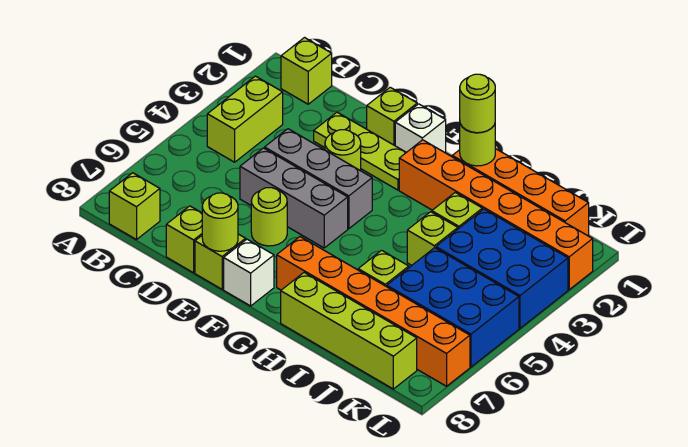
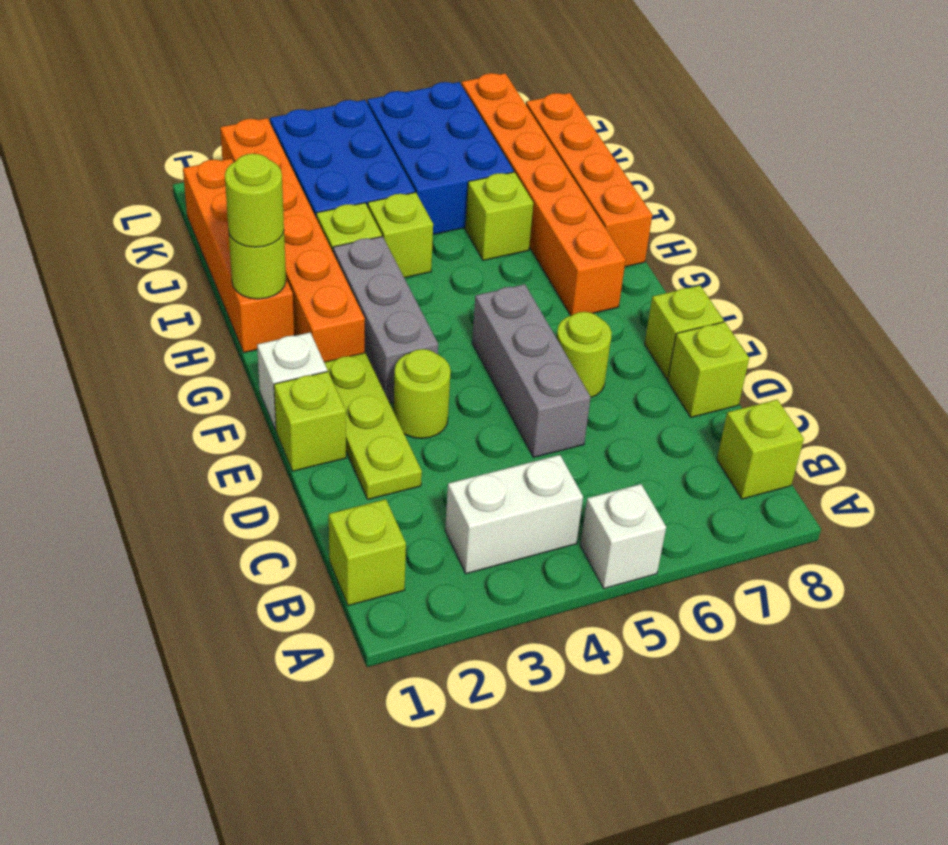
lime brick B3:B4 level 1 -> white brick B3:B4 level 1
grey brick D4:F4 level 1 -> grey brick F3:H3 level 1
lime round brick E8 level 2 -> none
white brick F8 level 1 -> white brick A5 level 1
lime brick H8:K8 level 1 -> orange brick H8:K8 level 1

